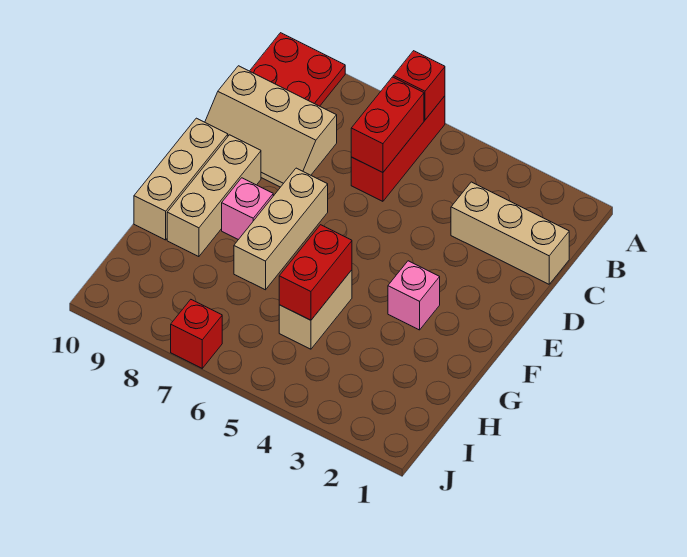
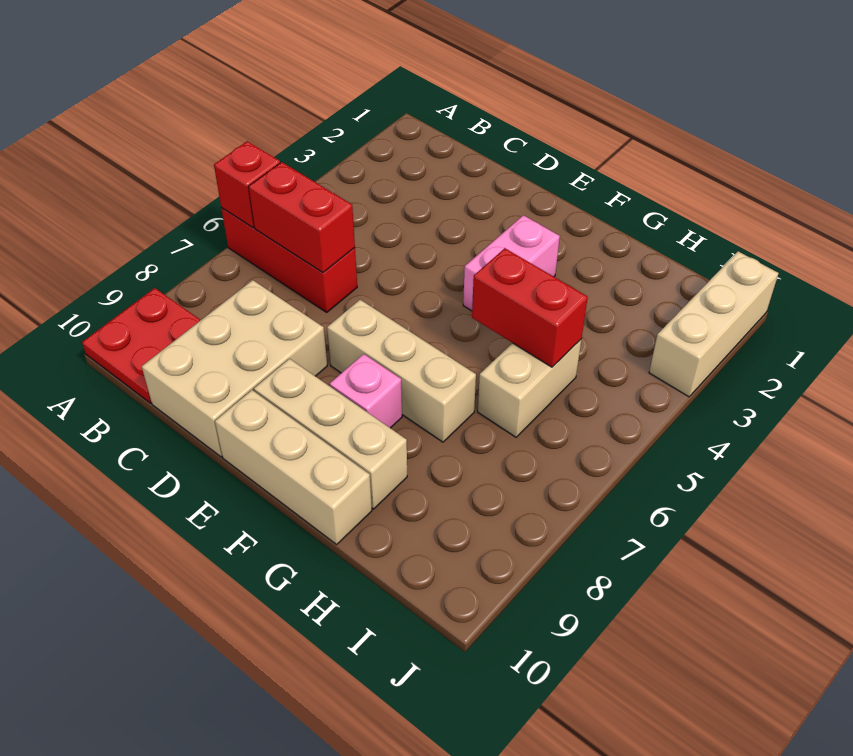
tan brick C1:C3 level 1 -> tan brick J1:J3 level 1
tan slope C8:D10 level 1 top C -> tan brick C8:D10 level 1
pink brick F3 level 1 -> pink brick F3:F4 level 1
tan brick G5:H5 level 1 -> tan brick H5:H6 level 1
red brick J7 level 1 -> none

